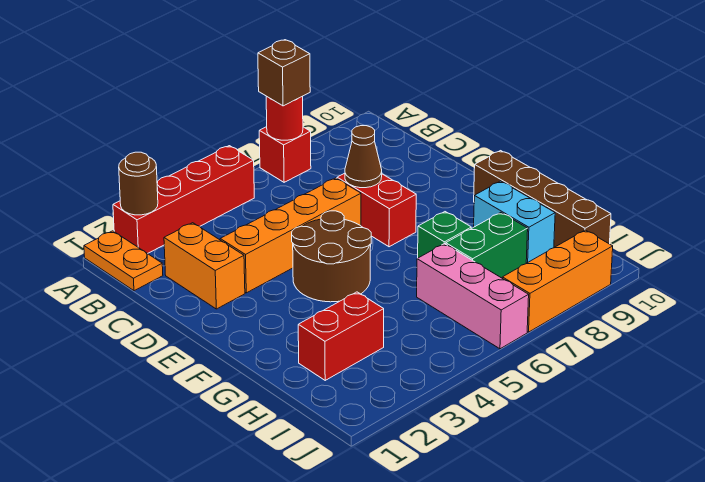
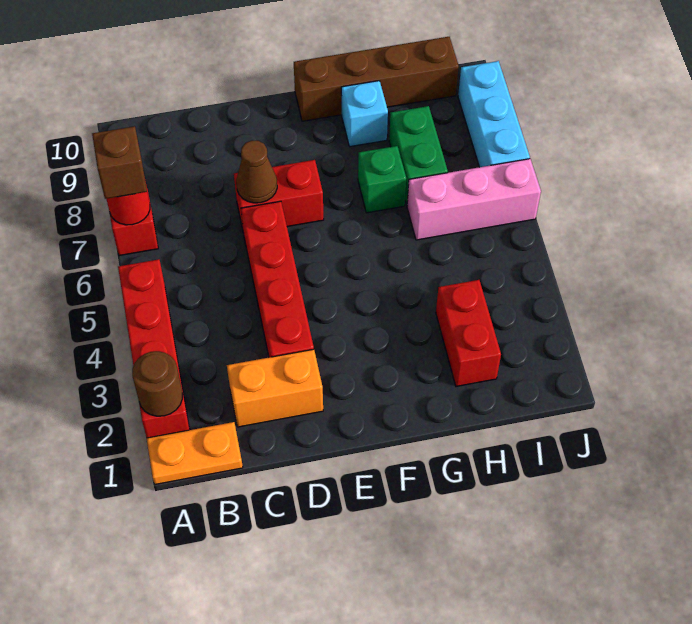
orange brick D3:D6 level 1 -> red brick D3:D6 level 1
brown round brick E4:F5 level 1 -> none
cyan brick G9:H9 level 1 -> cyan brick G9 level 1
orange brick J7:J9 level 1 -> cyan brick J7:J9 level 1

